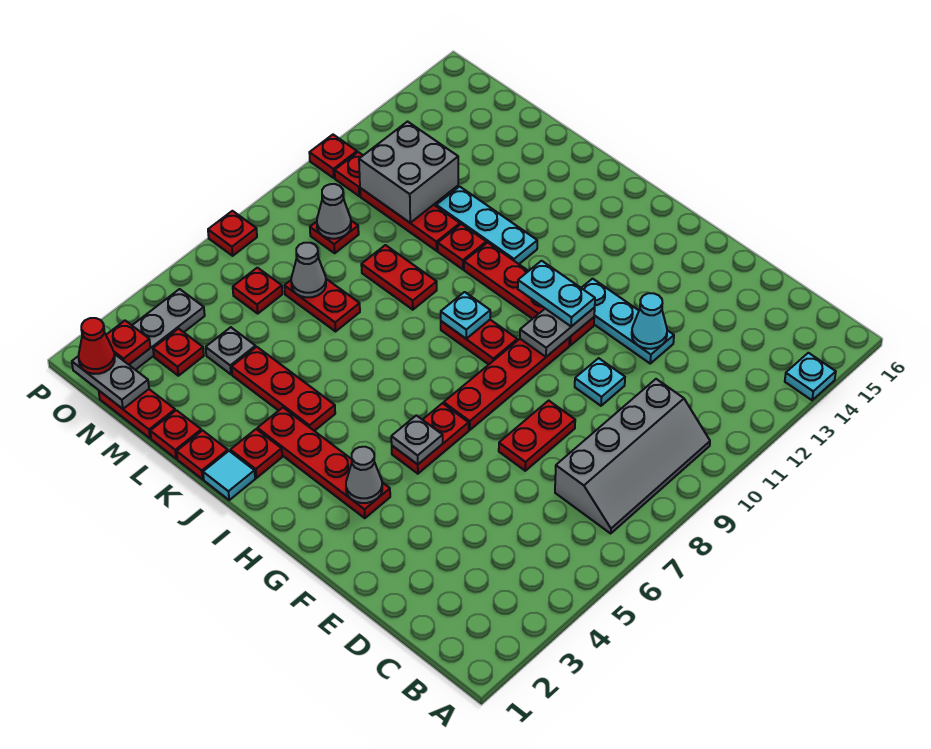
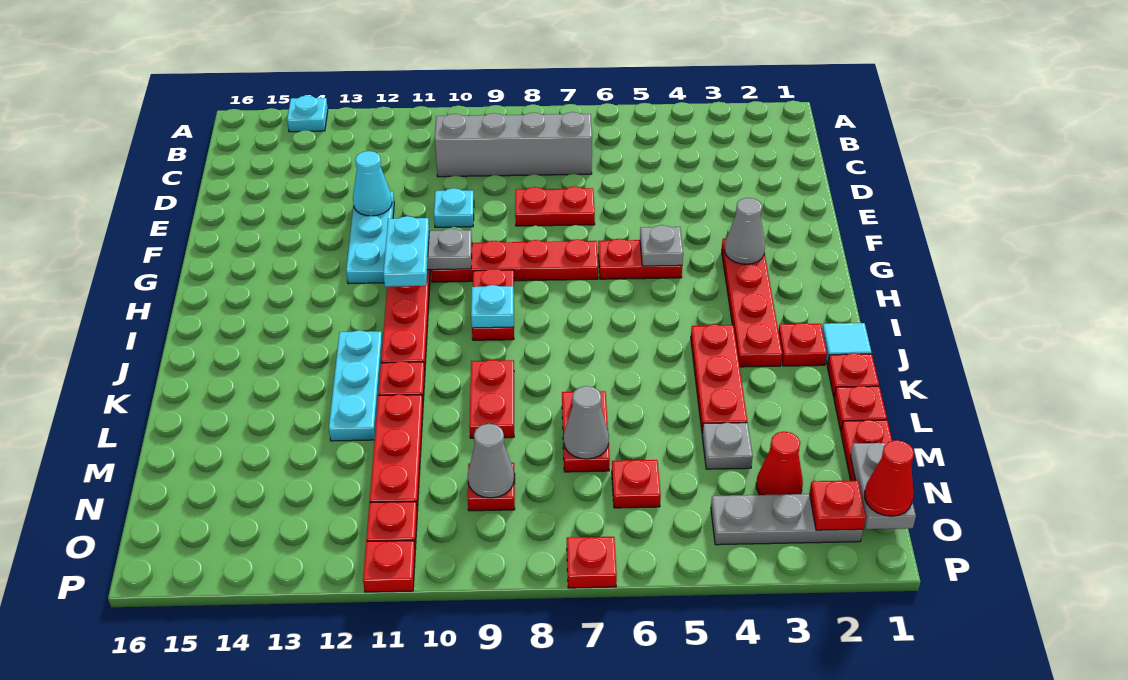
grey brick M11:N12 level 2 -> none
red plate N3 level 1 -> red cone N3 level 1

